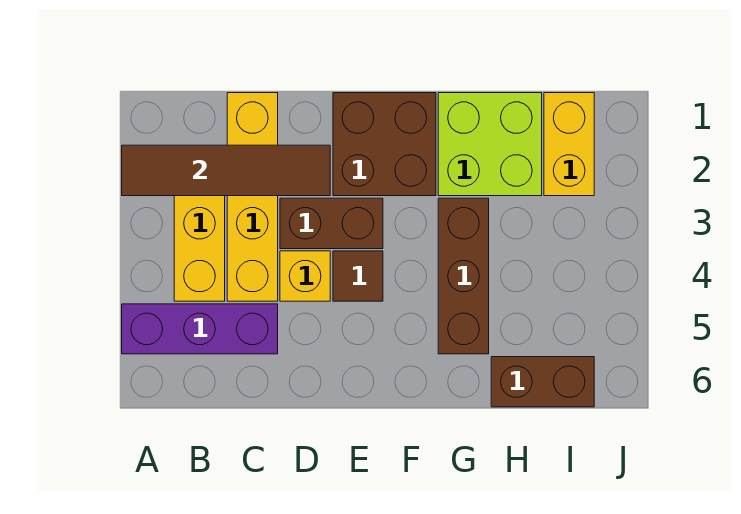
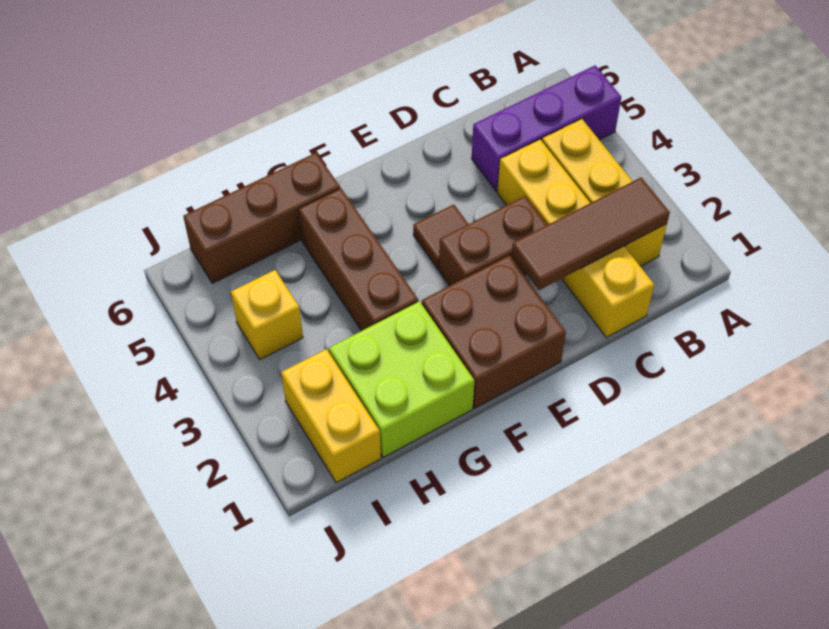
brown tile A2:D2 level 2 -> brown tile B2:D2 level 2
yellow brick D4 level 1 -> yellow brick I4 level 1
brown brick H6:I6 level 1 -> brown brick G6:I6 level 1

